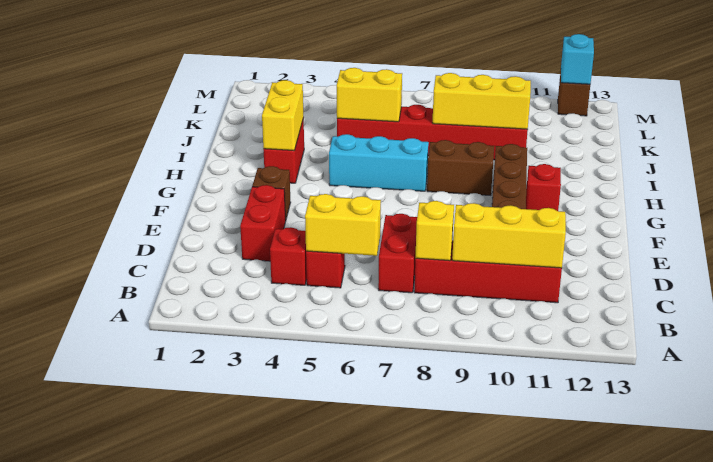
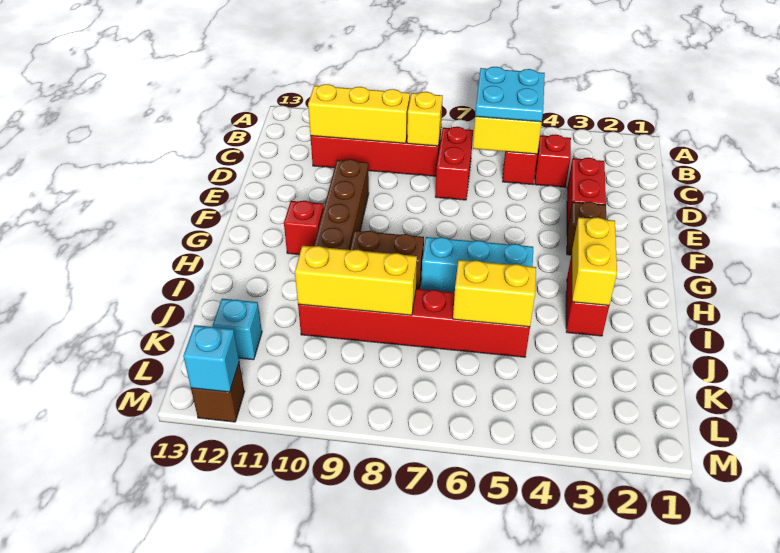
none -> cyan plate B5:C6 level 3
none -> cyan brick K12 level 1

